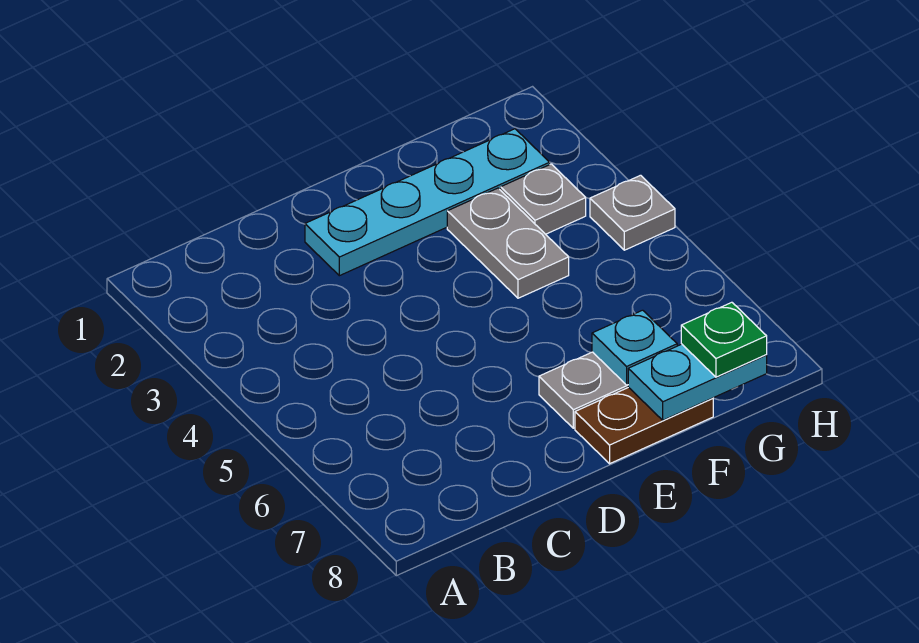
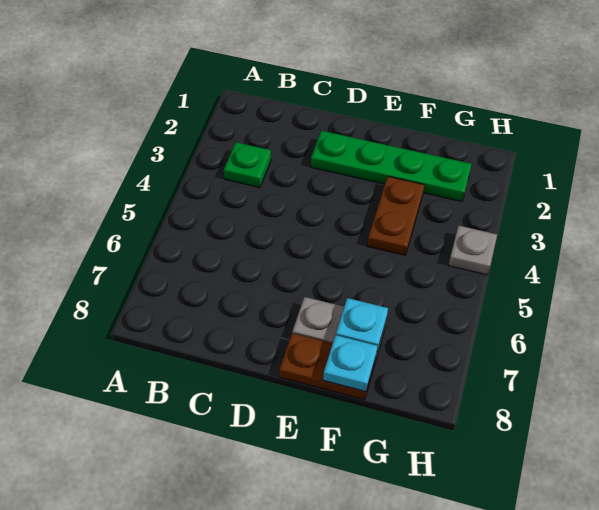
cyan plate D2:G2 level 1 -> green plate D2:G2 level 1
grey plate F3:F4 level 1 -> brown plate F3:F4 level 1
cyan plate F8:G8 level 2 -> cyan plate F8 level 2
grey plate G3 level 1 -> none
green plate G8 level 3 -> green plate B3 level 1

